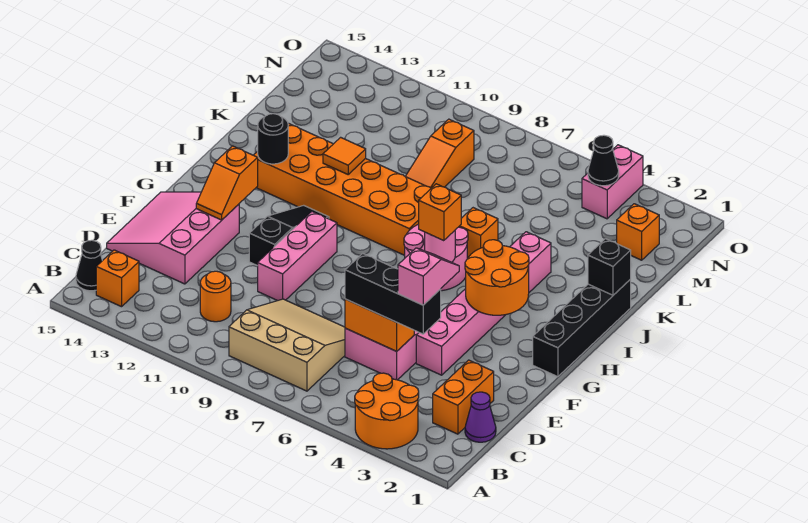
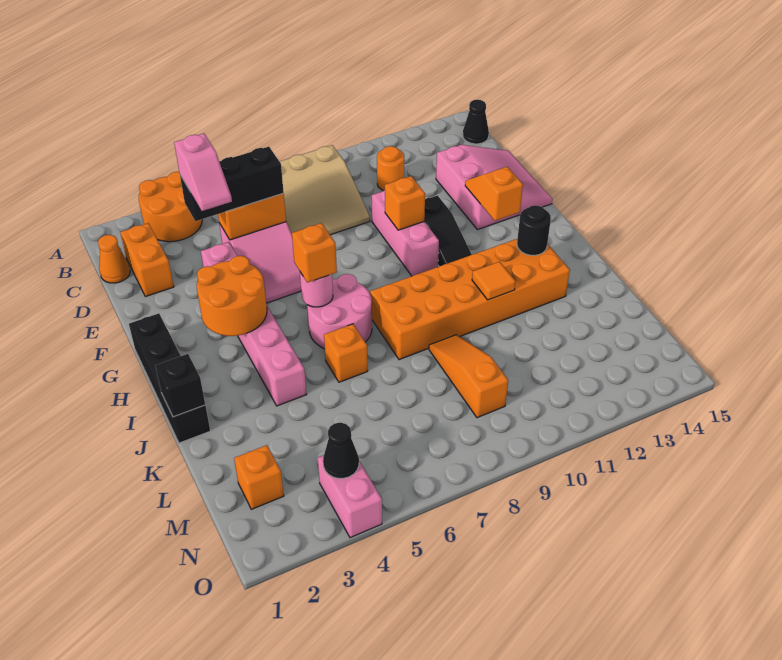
orange brick B14 level 1 -> orange brick F10 level 2
purple cone C1 level 1 -> orange cone C1 level 1

